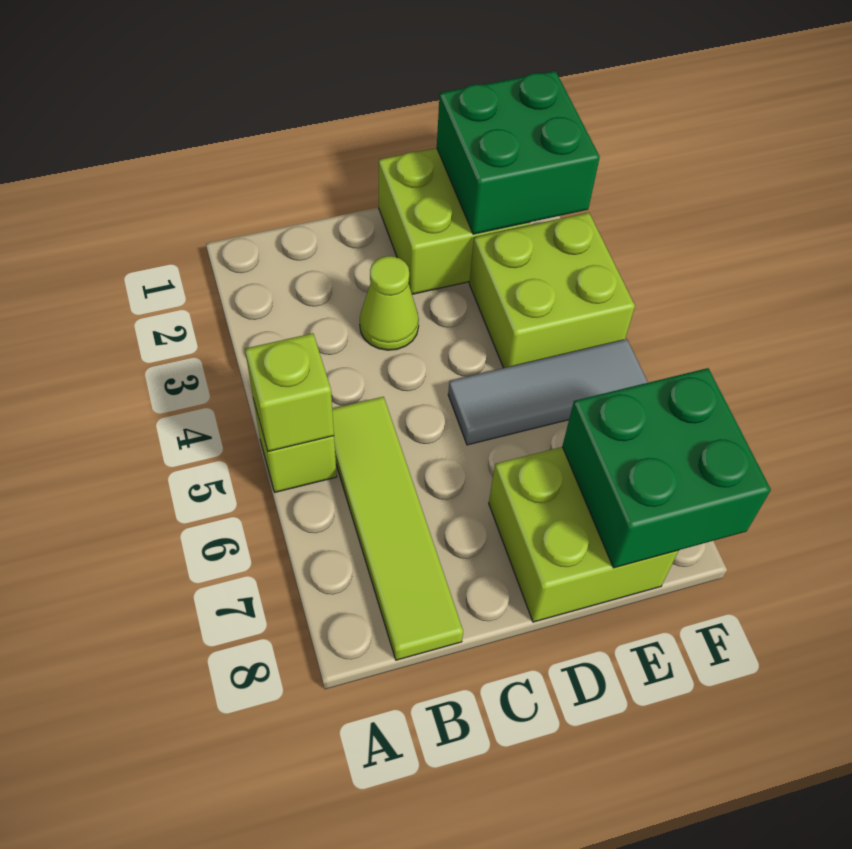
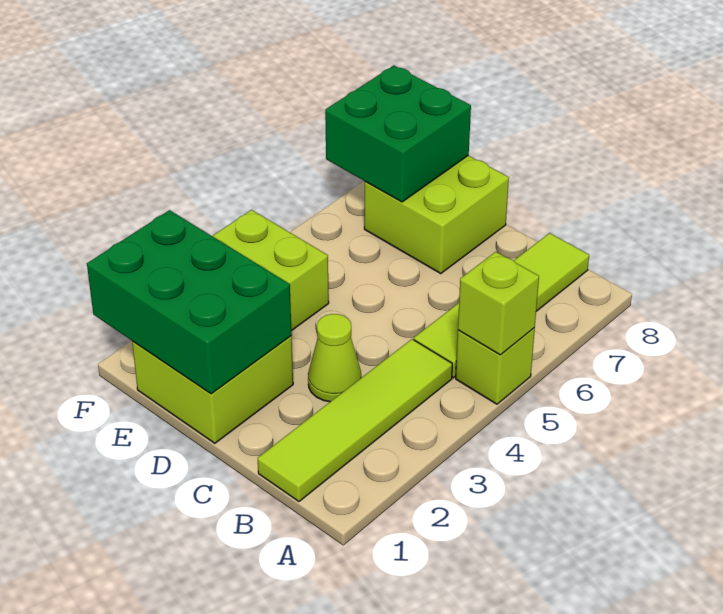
none -> lime tile B1:B4 level 1
grey tile D5:F5 level 1 -> none
green brick E1:F2 level 2 -> green brick D1:F2 level 2

